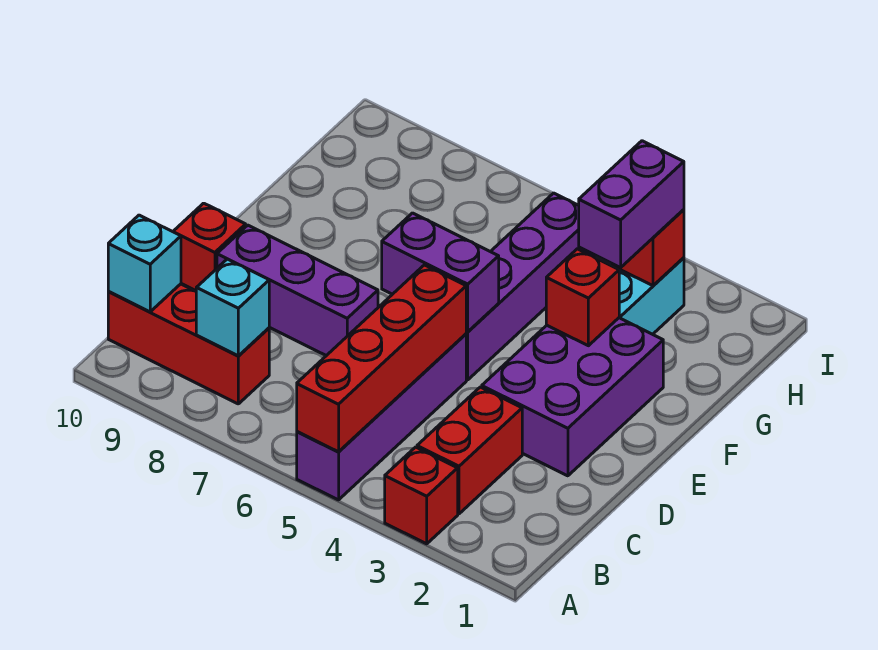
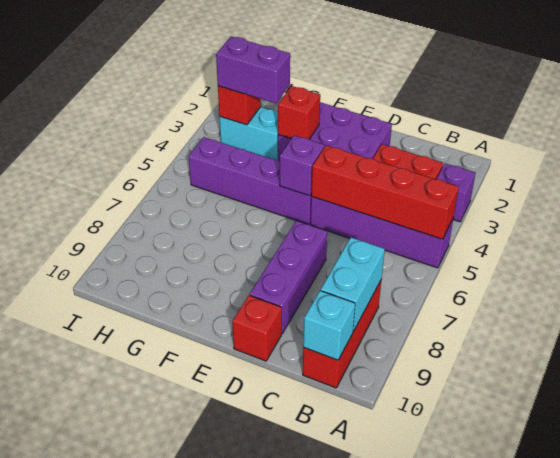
red brick A3 level 1 -> purple brick A3 level 1
cyan brick B8 level 2 -> cyan brick B8:B9 level 2
purple brick E5:E6 level 2 -> purple brick E5 level 2

